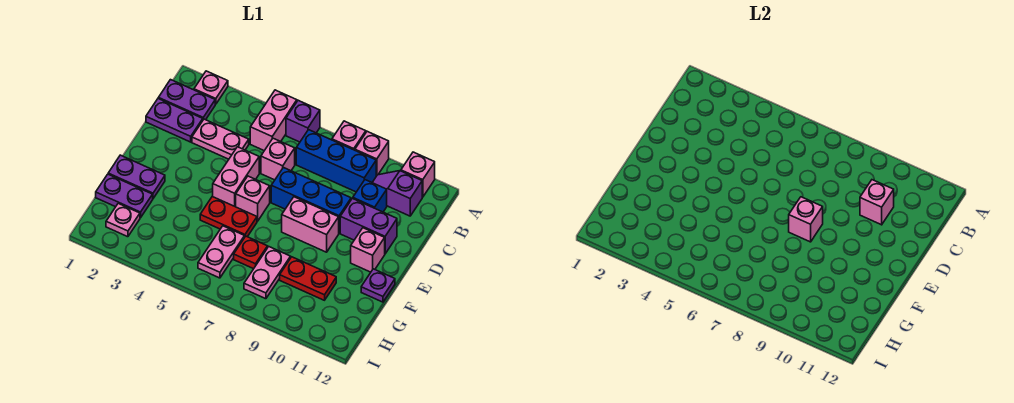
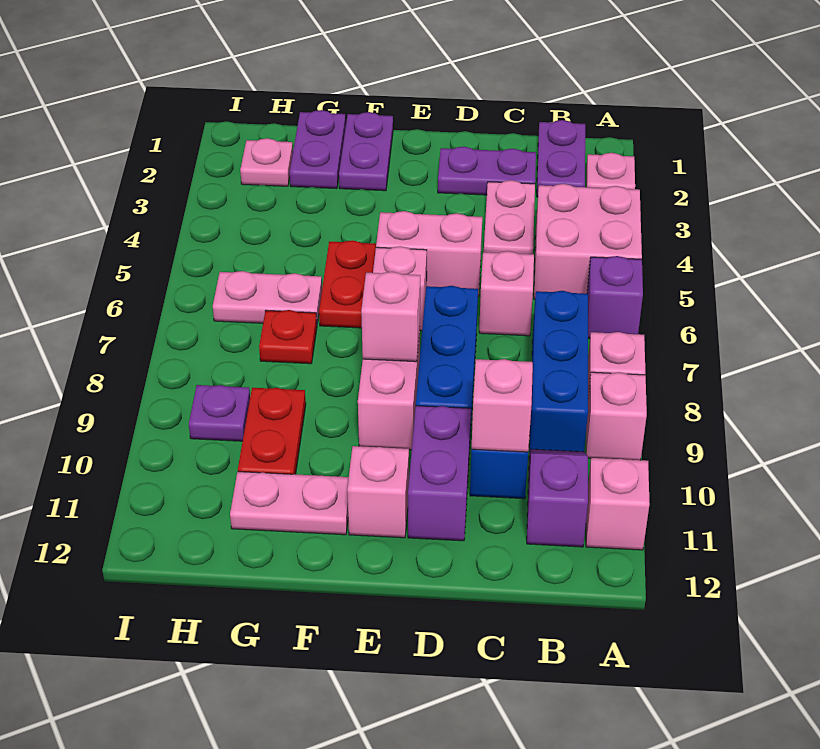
pink brick A5:B5 level 1 -> pink brick A4:B5 level 1
purple plate C1:C2 level 1 -> purple plate C2:D2 level 1
purple plate F12 level 1 -> purple plate H9 level 1
pink plate G8:H8 level 1 -> pink plate F11:G11 level 1

